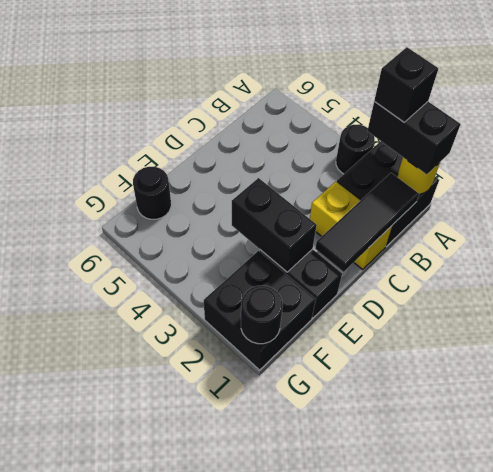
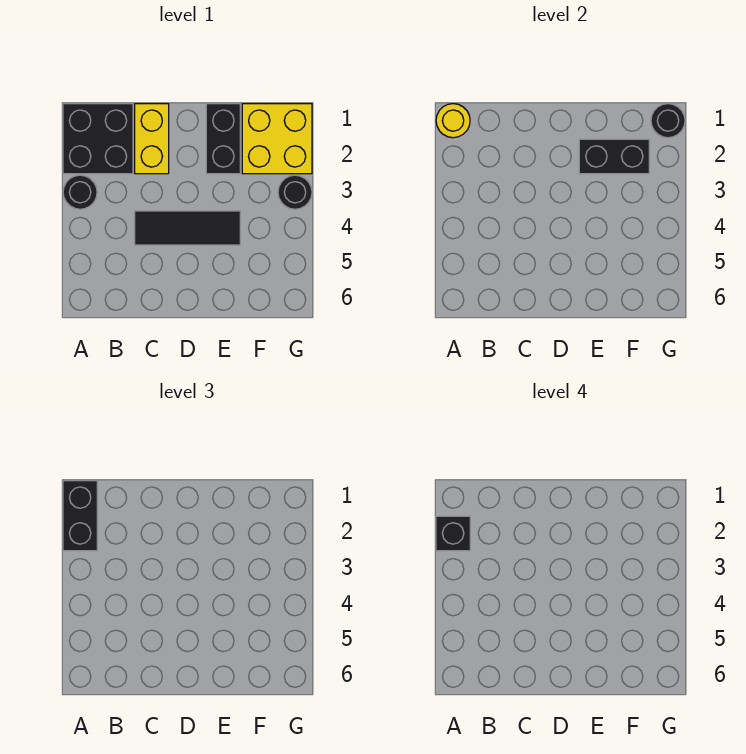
black tile B1:D1 level 2 -> black tile C4:E4 level 1
black brick E2:E3 level 2 -> black brick E2:F2 level 2
black brick F1:G2 level 1 -> yellow brick F1:G2 level 1
black round brick F6 level 1 -> black round brick G3 level 1

